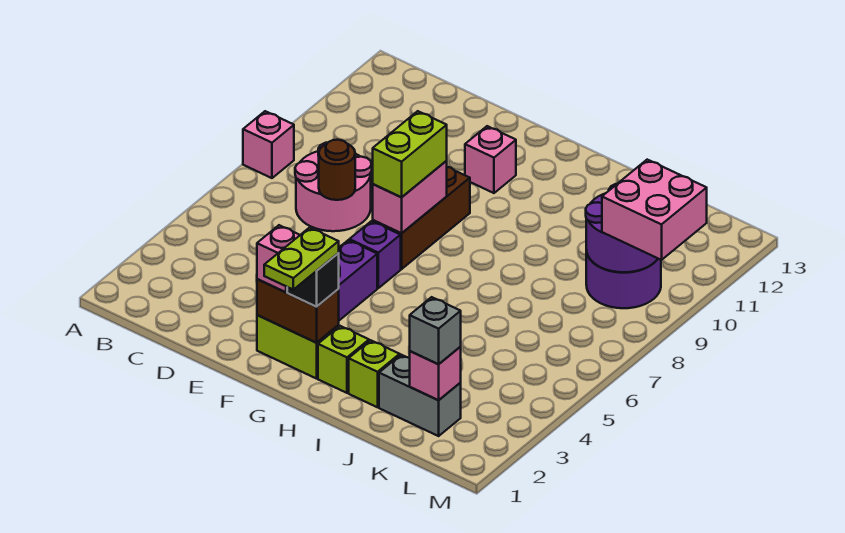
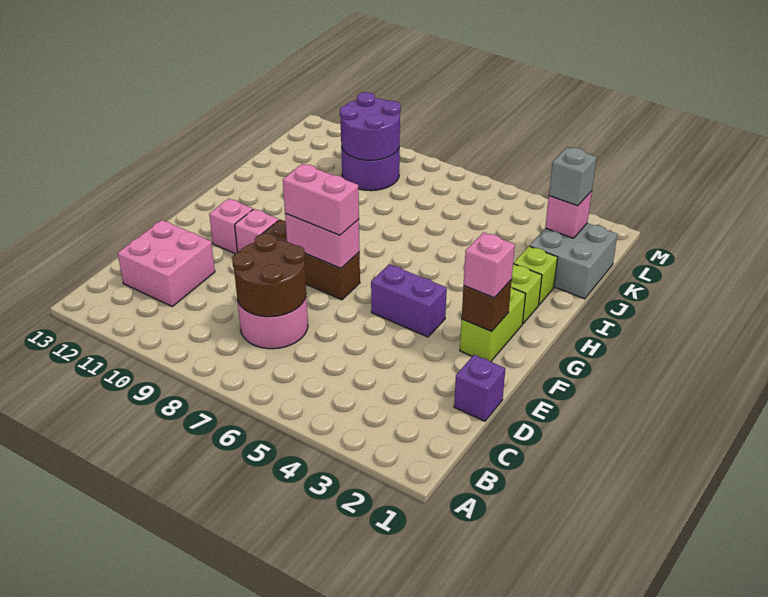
pink brick A8 level 1 -> pink brick F10 level 1
brown round brick D7 level 2 -> brown round brick C7:D8 level 2
brown brick F2:G2 level 2 -> brown brick F2 level 2
purple brick F6 level 1 -> purple brick D1 level 1
lime brick F7:F8 level 3 -> pink brick F7:F8 level 3
lime plate G1:G2 level 4 -> none
black brick G2 level 3 -> none
grey brick J2:K2 level 1 -> grey brick J1:K2 level 1
pink brick L9:M10 level 3 -> pink brick C11:D12 level 1

